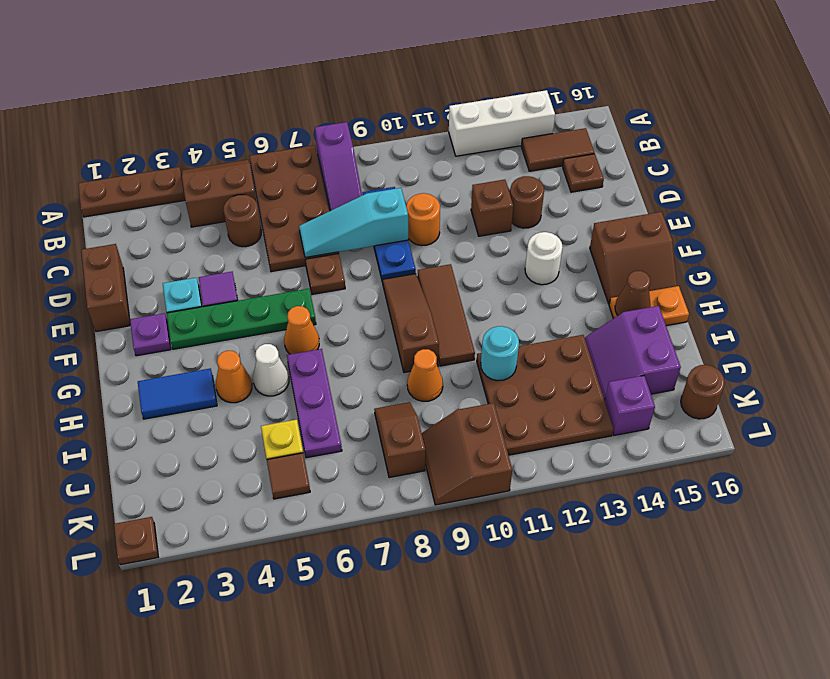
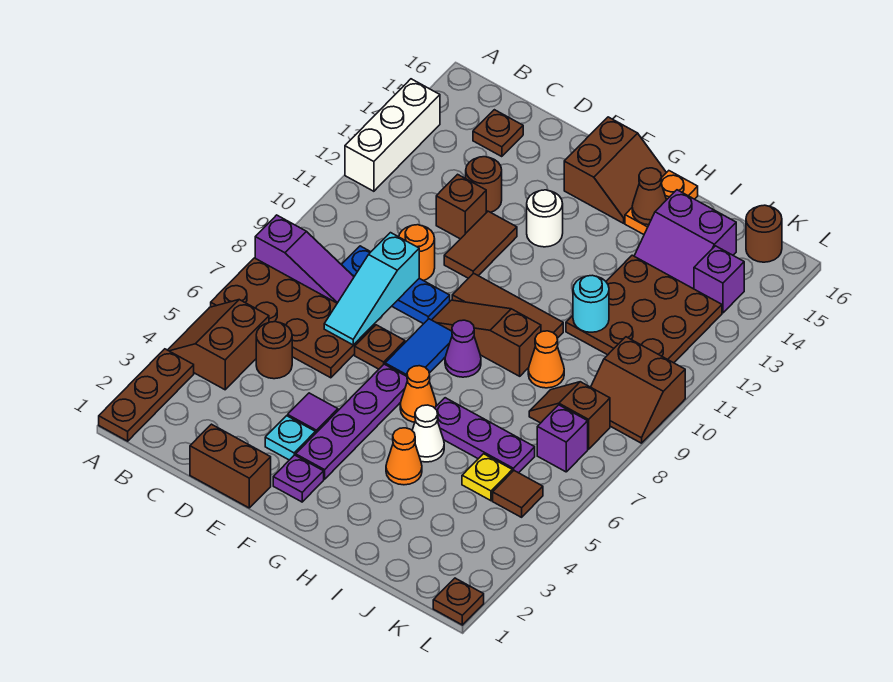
brown tile B14:B15 level 1 -> brown tile E11:E12 level 1
green plate F3:F6 level 1 -> purple plate F3:F6 level 1
none -> purple cone G8 level 1
blue tile H2:H3 level 1 -> blue tile F7:F8 level 1
none -> purple brick K7 level 1

